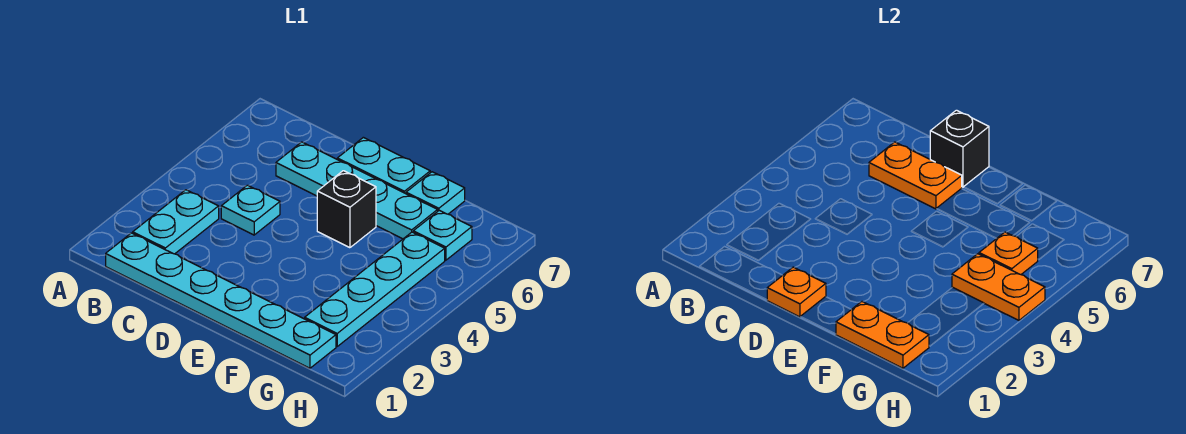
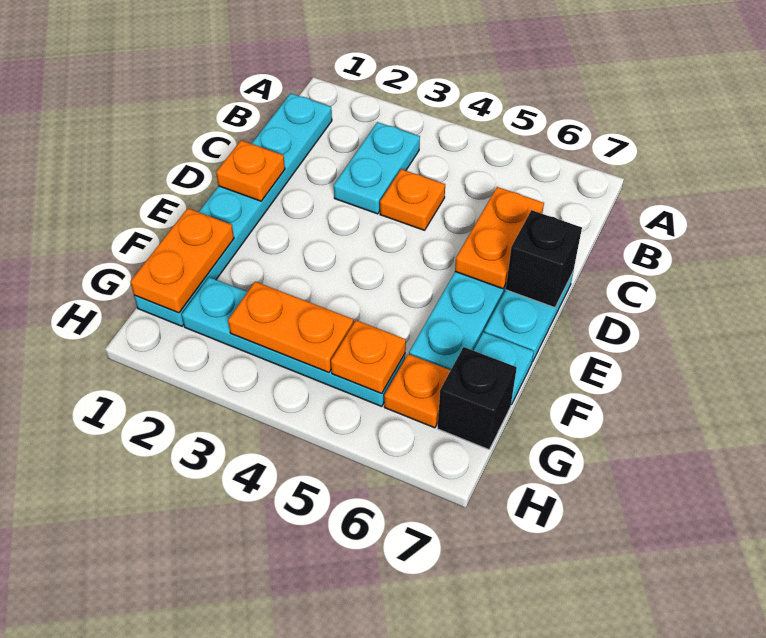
cyan plate B2:B3 level 1 -> cyan plate B3:C3 level 1
cyan plate C4 level 1 -> orange plate C4 level 1
black brick E5 level 1 -> black brick G7 level 1
orange plate G4:H4 level 2 -> orange plate G3:G4 level 2
cyan plate G6 level 1 -> orange plate G6 level 1

